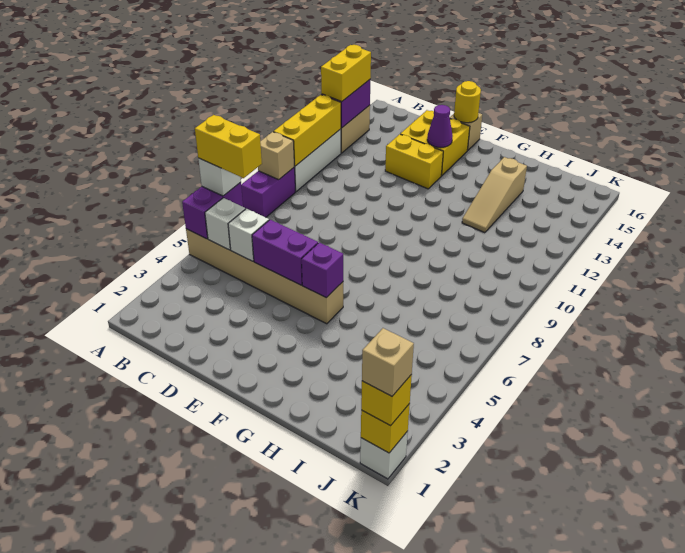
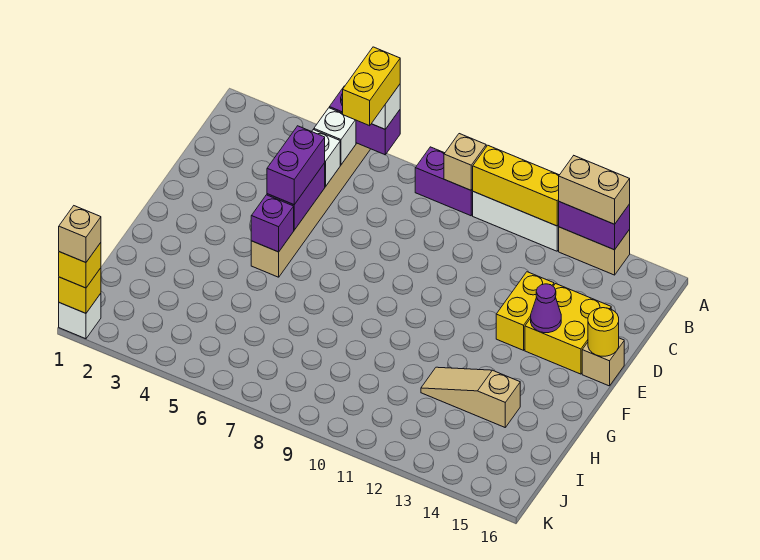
yellow brick A13:A14 level 3 -> tan brick A13:A14 level 3
none -> purple brick D5:E5 level 3

